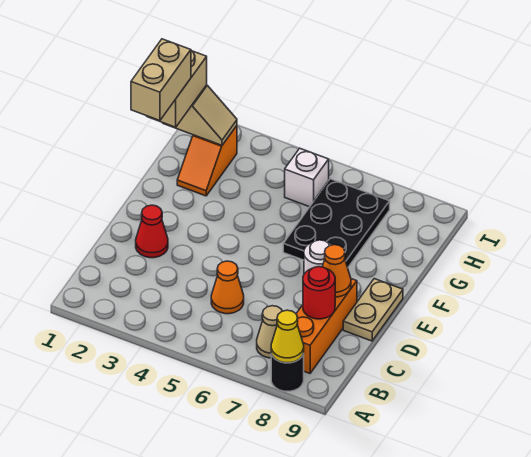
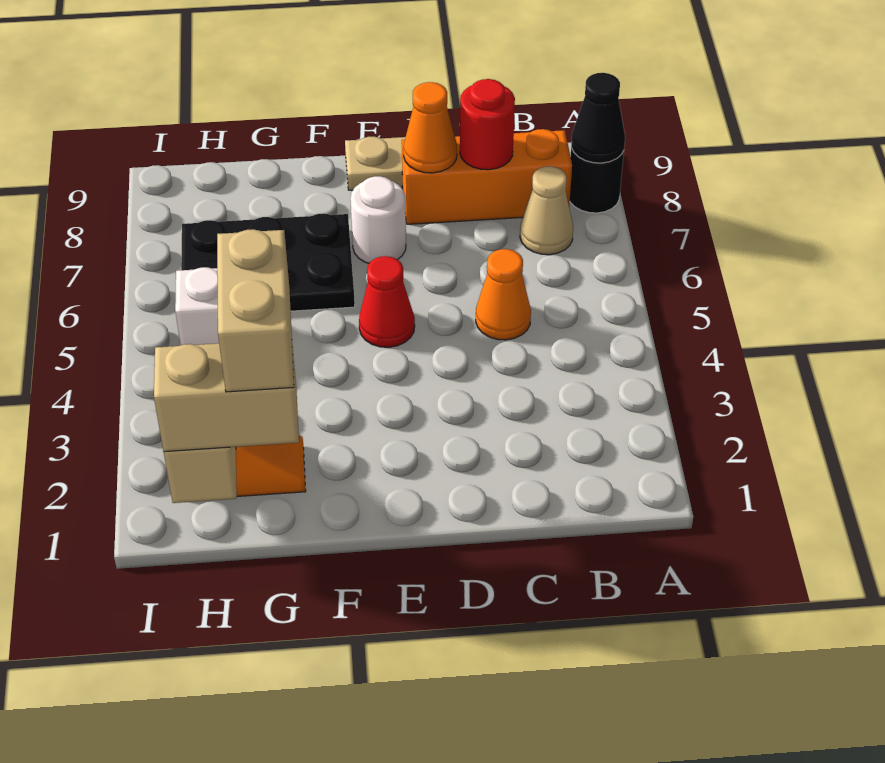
yellow cone A8 level 2 -> black cone A8 level 2
red cone D2 level 1 -> red cone E5 level 1
tan brick F1:G1 level 4 -> tan brick G1:G2 level 4

